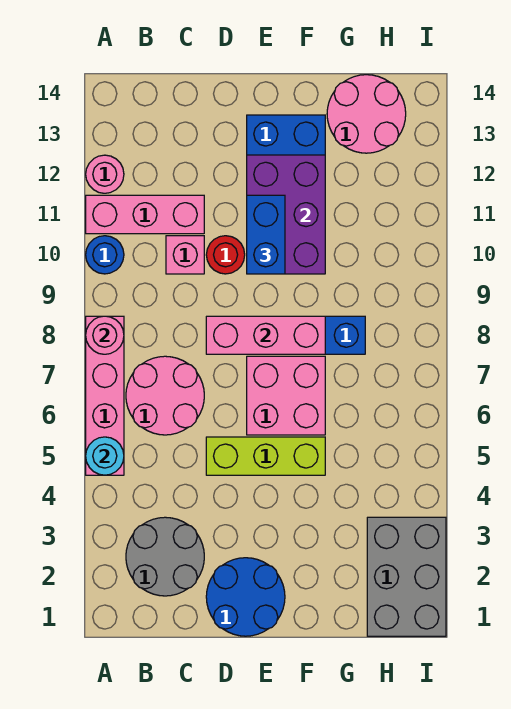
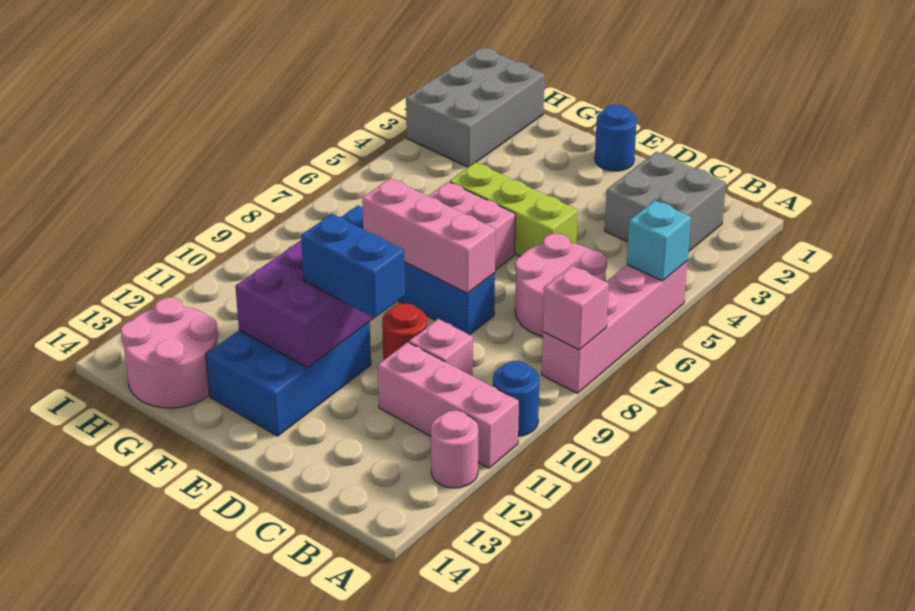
cyan round brick A5 level 2 -> cyan brick A5 level 2
pink round brick A8 level 2 -> pink brick A8 level 2
grey round brick B2:C3 level 1 -> grey brick B2:C3 level 1
blue round brick D1:E2 level 1 -> blue round brick E1 level 1
blue brick E10:E11 level 3 -> blue brick D11:E11 level 3

